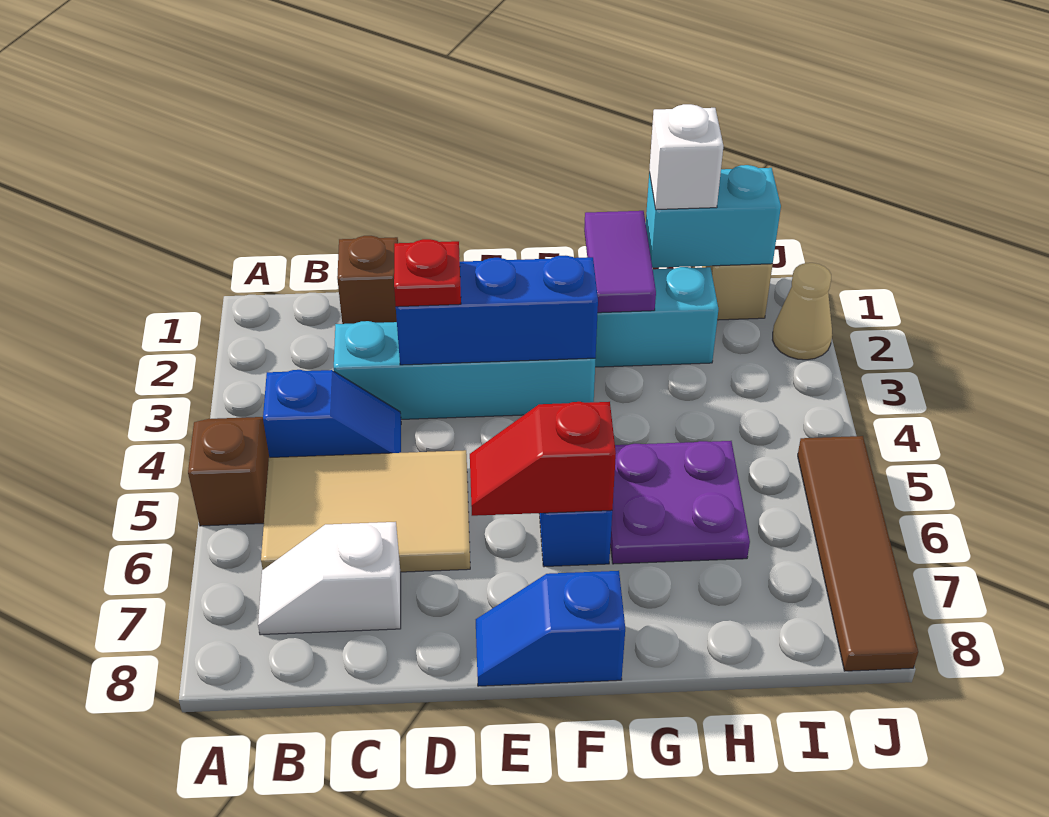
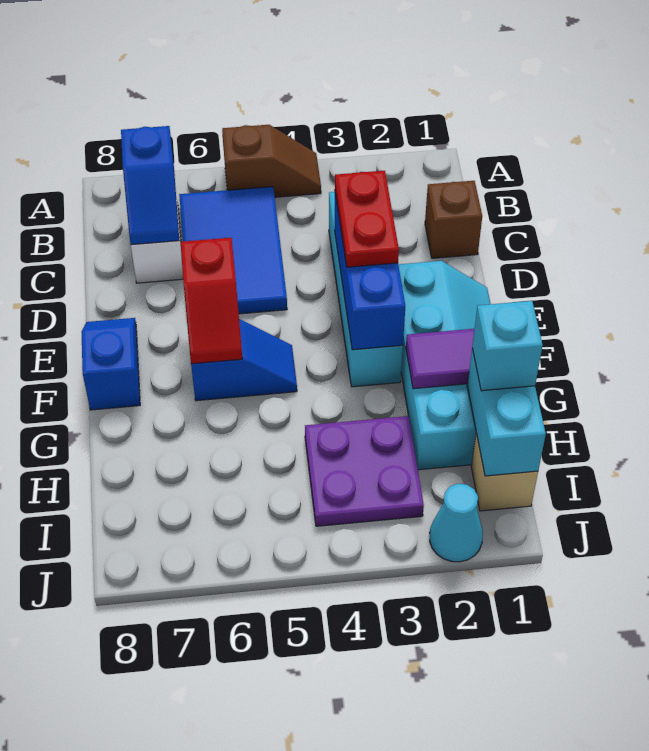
blue slope B4:C4 level 1 top B -> blue slope B7:C7 level 2 top B
tan tile B5:D6 level 1 -> blue tile B5:D6 level 1
red plate D3 level 3 -> red plate D3:E3 level 3
red slope E6:F6 level 2 top F -> red slope E6:F6 level 2 top E
purple plate G5:H6 level 1 -> purple plate H3:I4 level 1
white brick H1 level 3 -> cyan brick H1 level 3
tan cone J2 level 1 -> cyan cone J2 level 1
brown tile J5:J8 level 1 -> none

